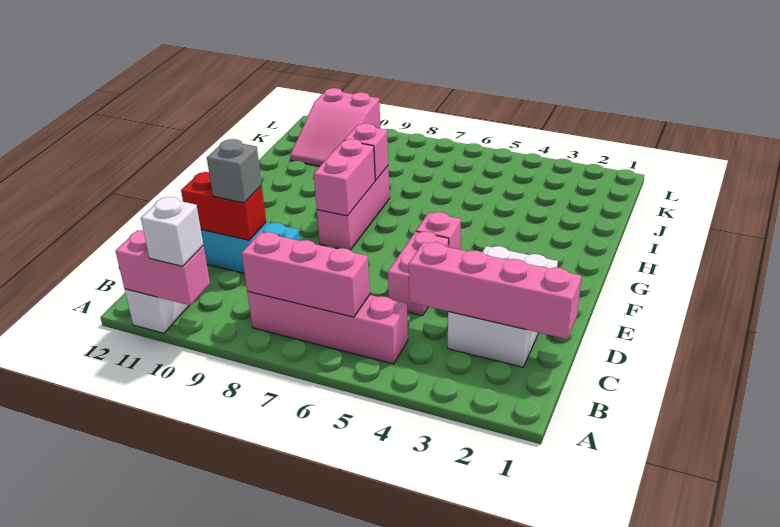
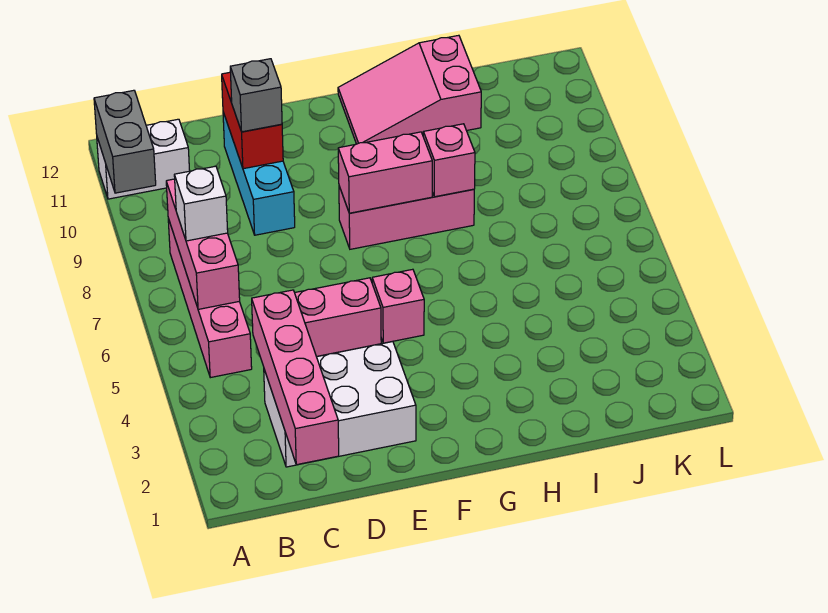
pink brick A10:A11 level 2 -> grey brick A10:A11 level 2
white brick A10 level 3 -> white brick B7 level 3
pink slope J10:L11 level 1 top L -> pink slope G11:I12 level 1 top I

